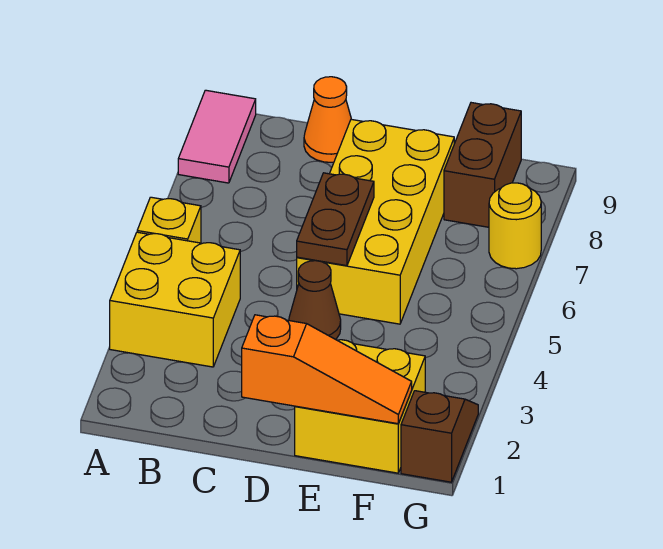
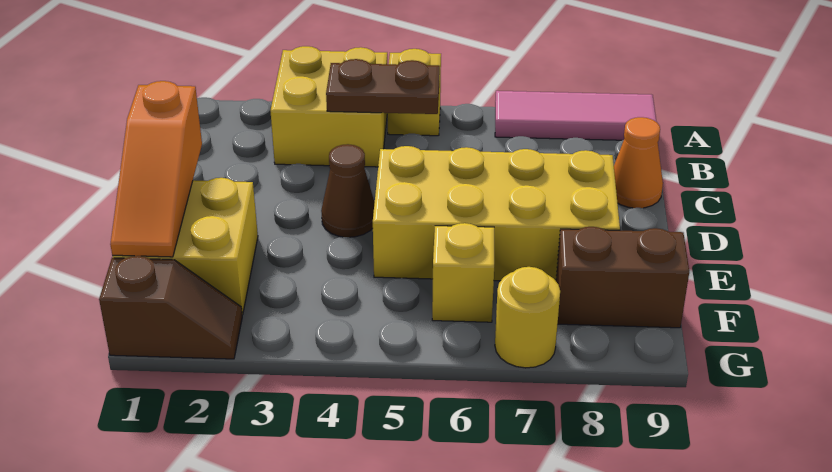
pink tile A8:A9 level 1 -> pink tile A7:A9 level 1
brown plate D5:D6 level 2 -> brown plate B4:B5 level 2
none -> yellow brick F6 level 1

